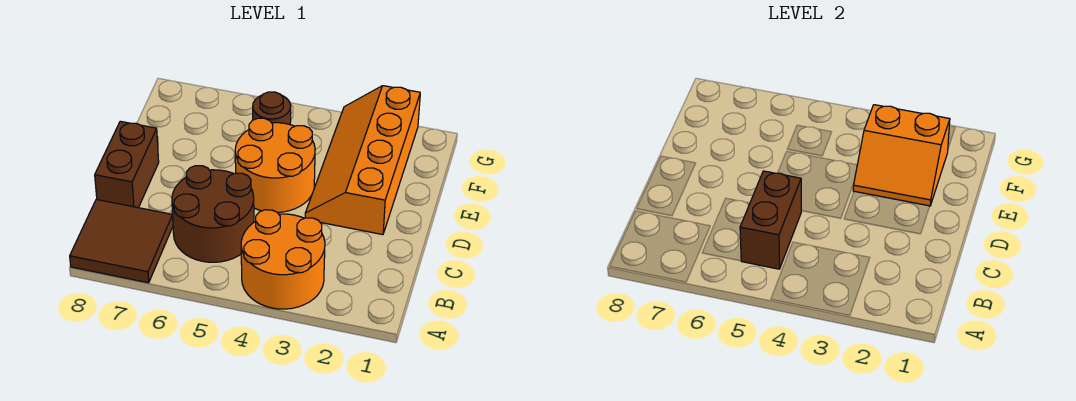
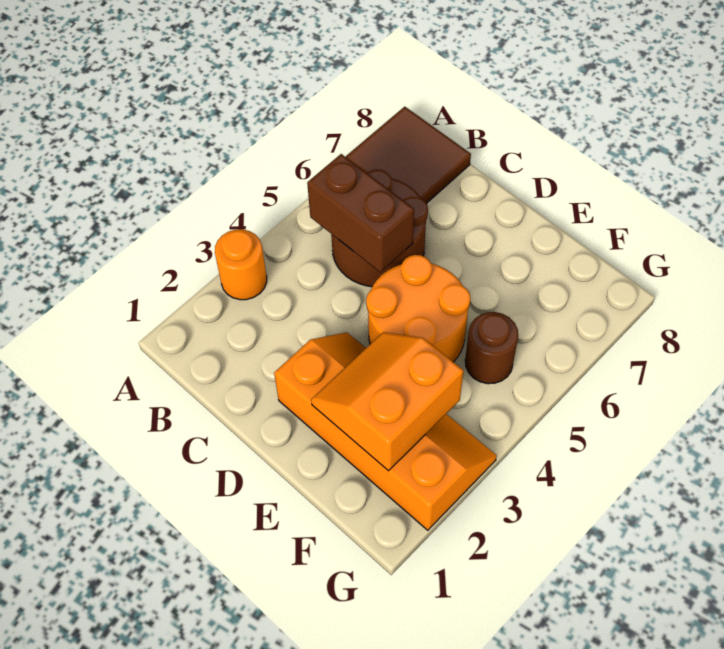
orange round brick A3:B4 level 1 -> orange round brick A3 level 1
brown brick C8:D8 level 1 -> none

